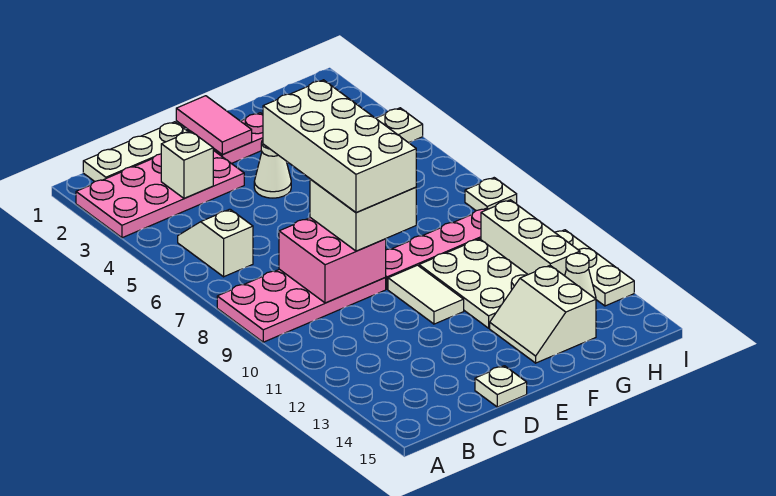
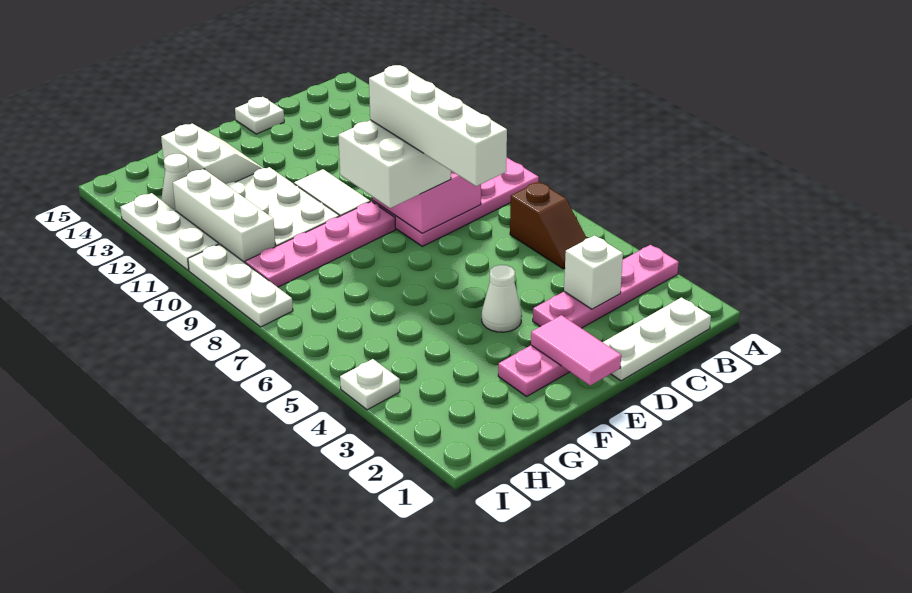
pink plate A2:D3 level 1 -> pink plate A3:D3 level 1
white slope B5:B6 level 1 top 6 -> brown slope B5:B6 level 1 top 6
white brick D6:E9 level 4 -> white brick D6:D9 level 4
white plate I8 level 1 -> white plate I8:I10 level 1

